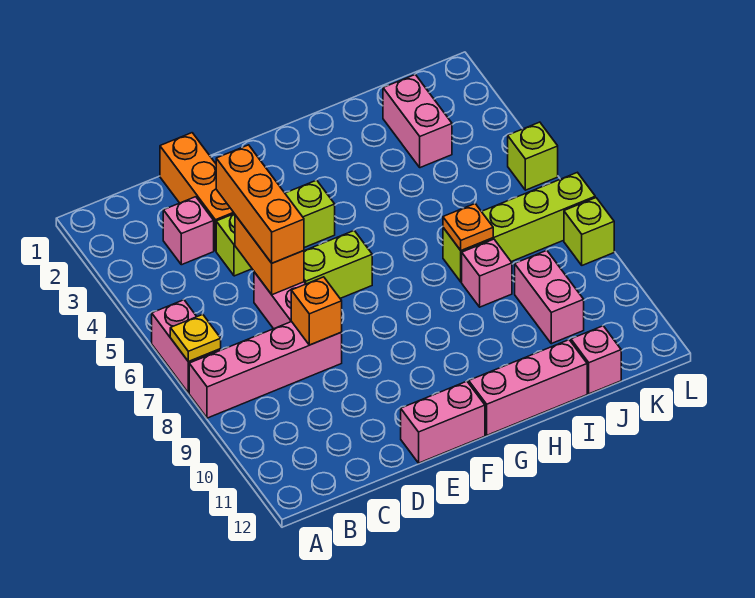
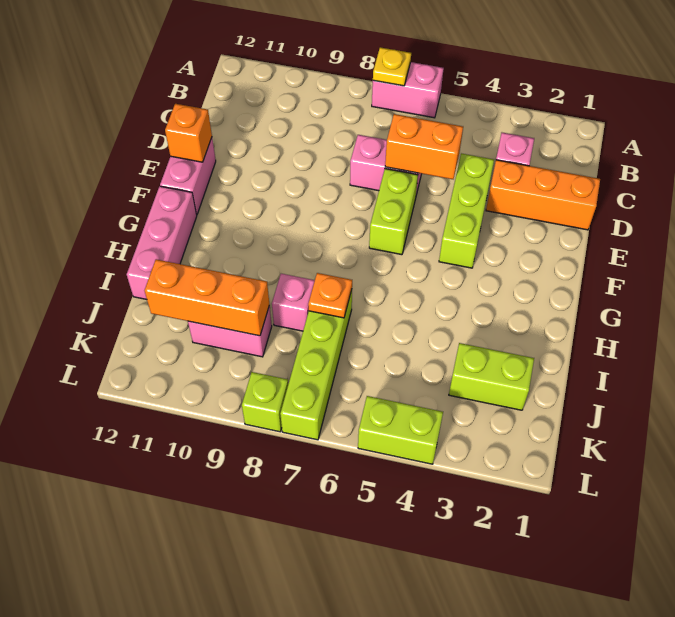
pink brick A8:D8 level 1 -> none
orange brick D4:D6 level 3 -> orange brick J9:J11 level 2
orange brick D8 level 2 -> orange brick E12 level 2
pink brick J2:J3 level 1 -> lime brick J2:J3 level 1
pink brick J12 level 1 -> none
lime brick L5 level 1 -> lime brick L4:L5 level 1

